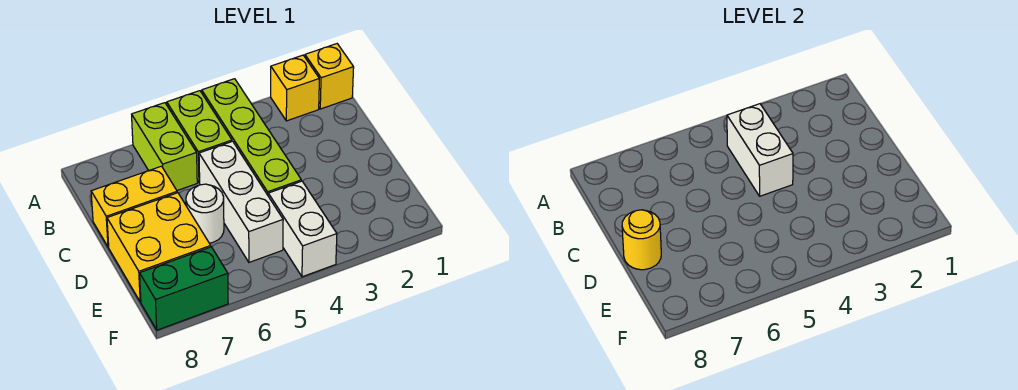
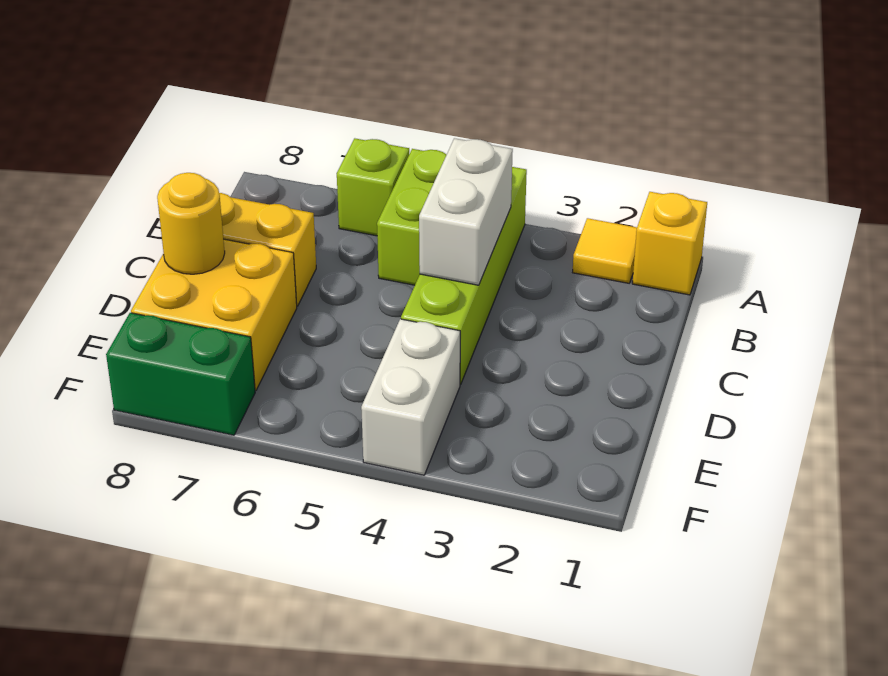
yellow brick A2 level 1 -> yellow tile A2 level 1
lime brick A6:B6 level 1 -> lime brick A6 level 1
white brick C5:E5 level 1 -> none
white round brick D6 level 1 -> none

